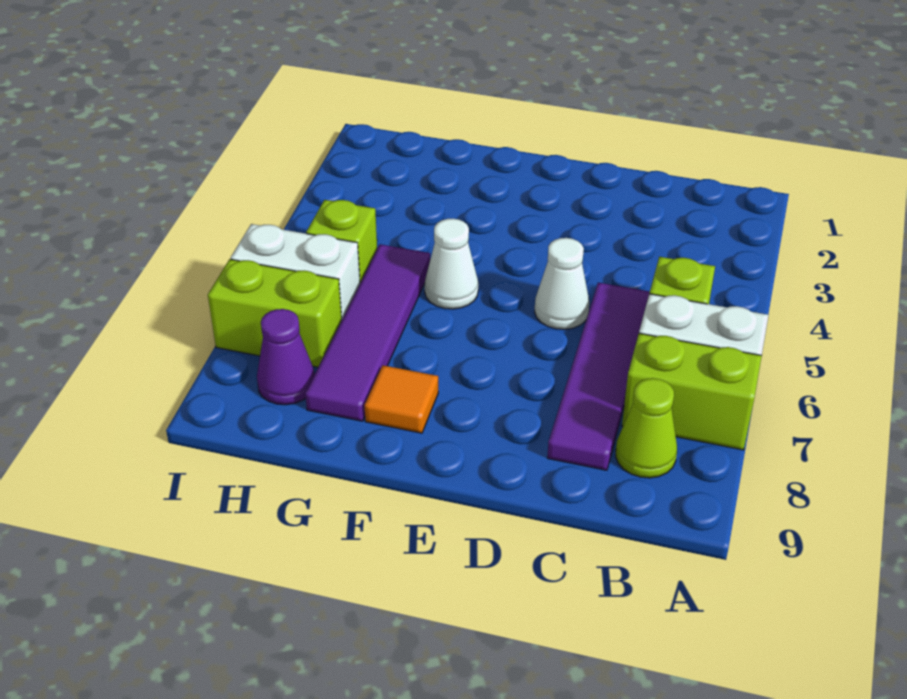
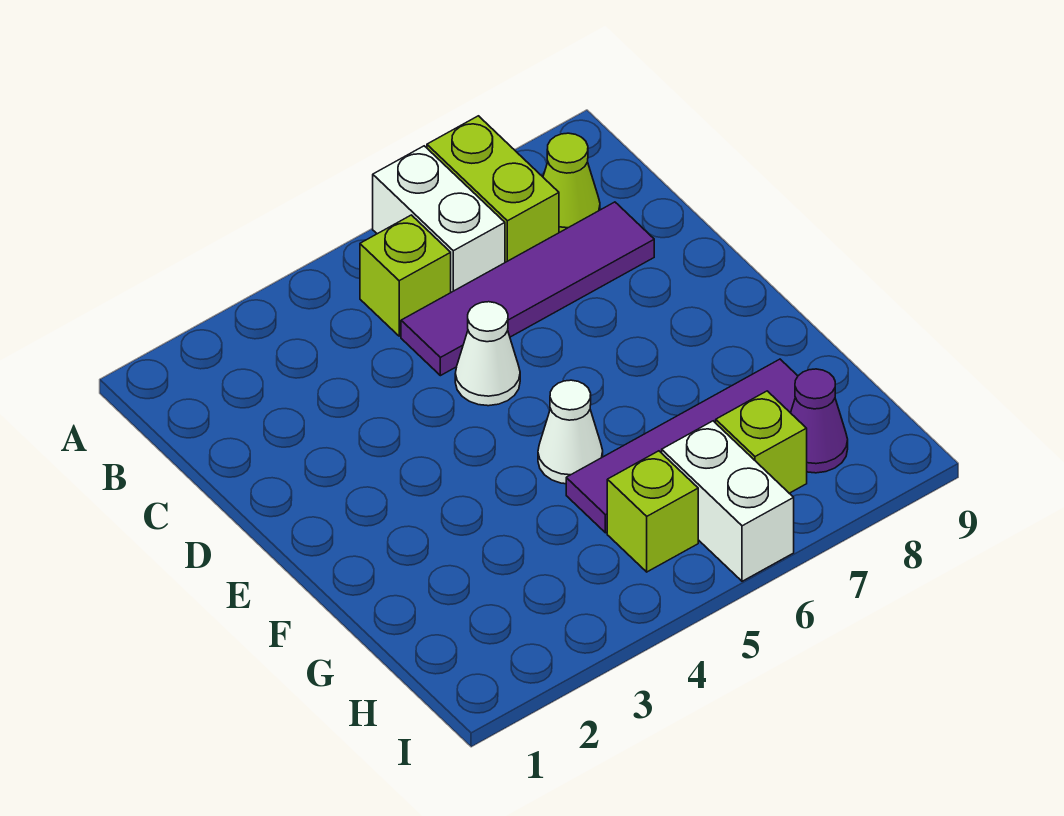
orange tile F8 level 1 -> none
lime brick H7:I7 level 1 -> lime brick H7 level 1

